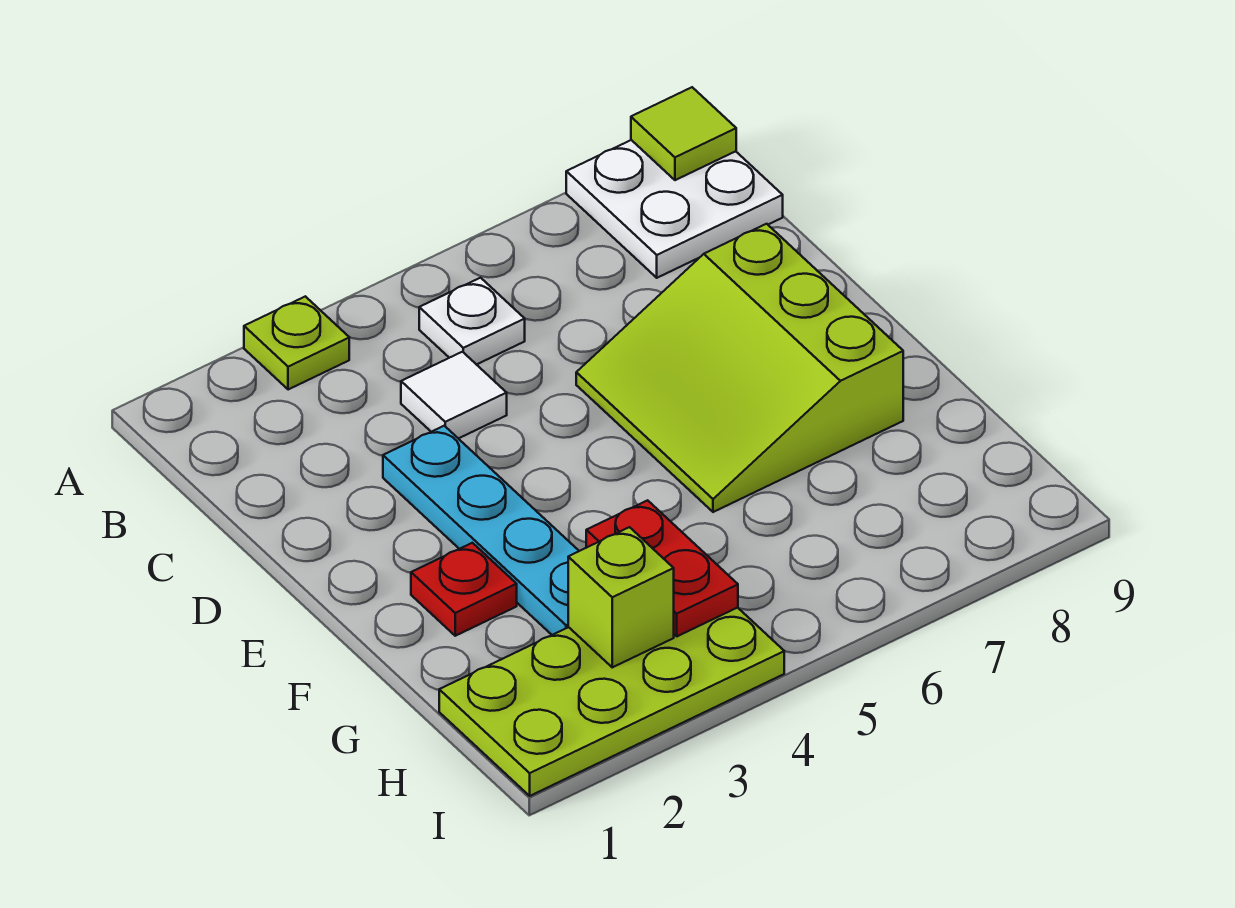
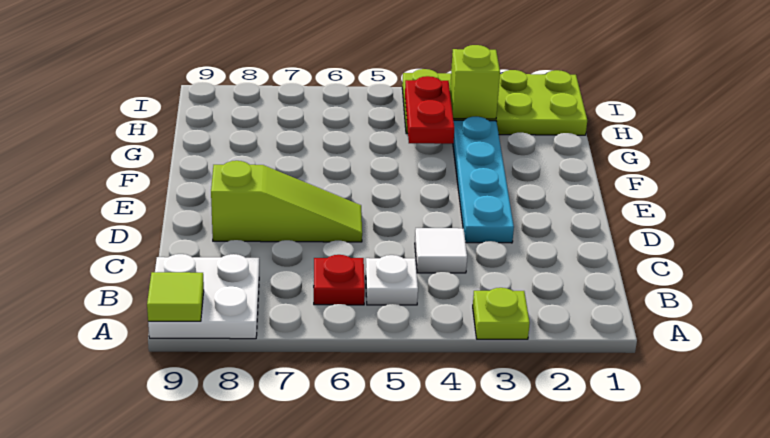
lime slope D6:F8 level 1 top 8 -> lime slope D6:D8 level 1 top 8
red plate F2 level 1 -> red plate B6 level 1

